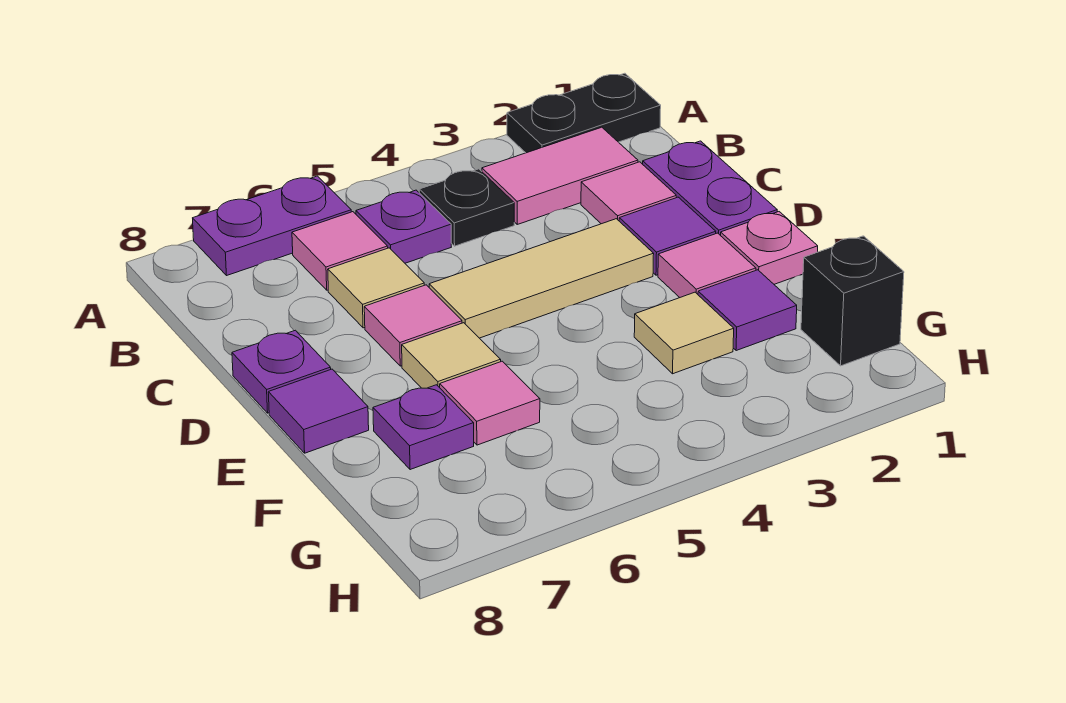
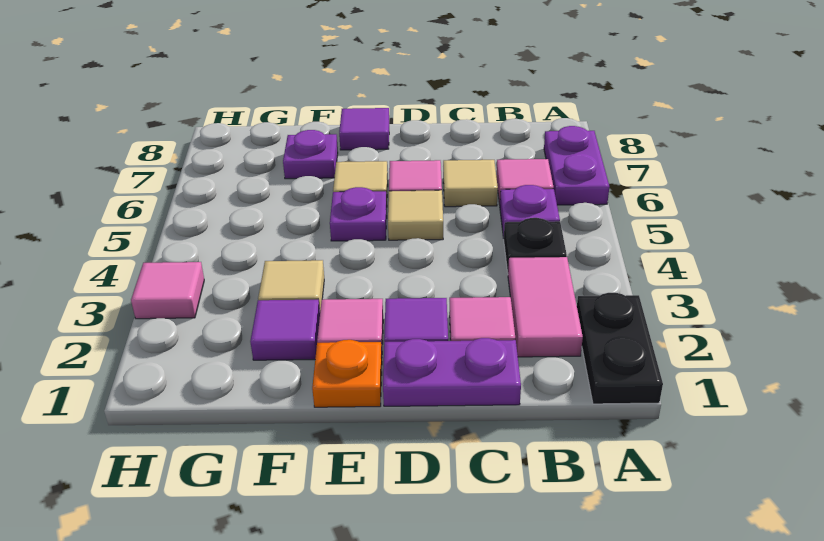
tan tile D3:D5 level 1 -> tan tile D5 level 1
purple plate D8 level 1 -> purple plate E5 level 1
pink plate E1 level 1 -> orange plate E1 level 1
pink tile F6 level 1 -> pink tile H3 level 1
black brick G1 level 1 -> none

